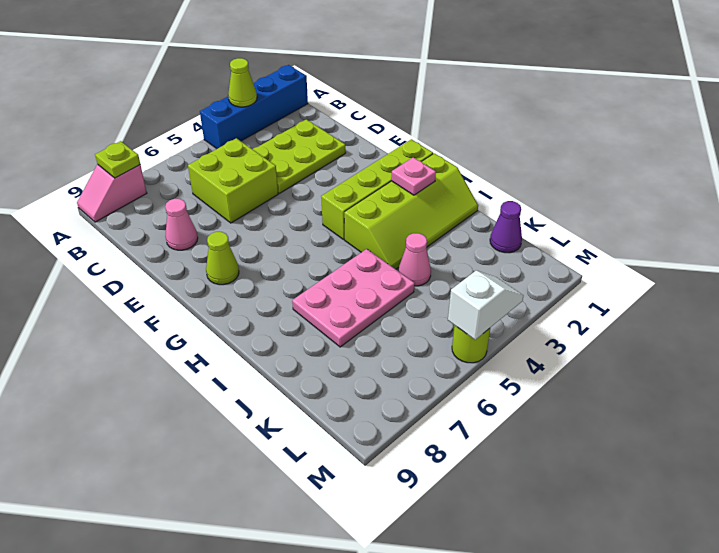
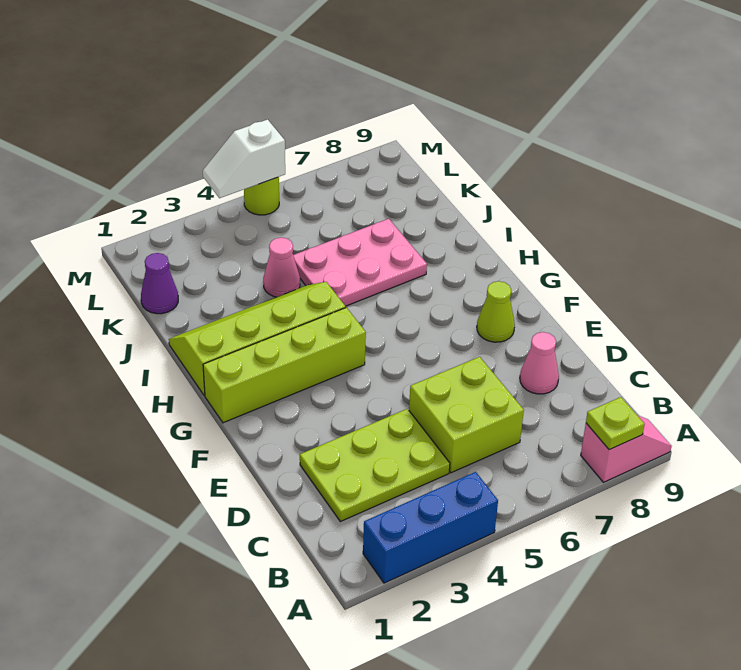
blue brick A1:A4 level 1 -> blue brick A2:A4 level 1
lime cone A3 level 2 -> none
pink plate H2 level 2 -> none

